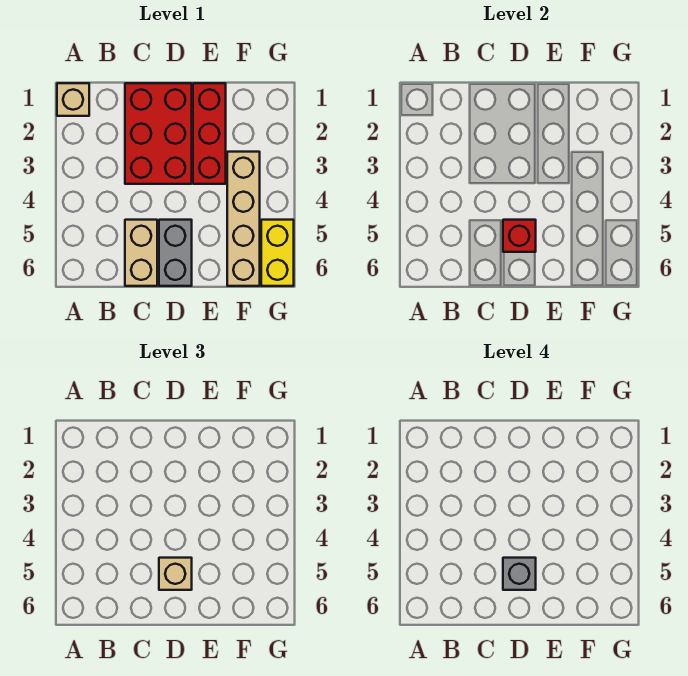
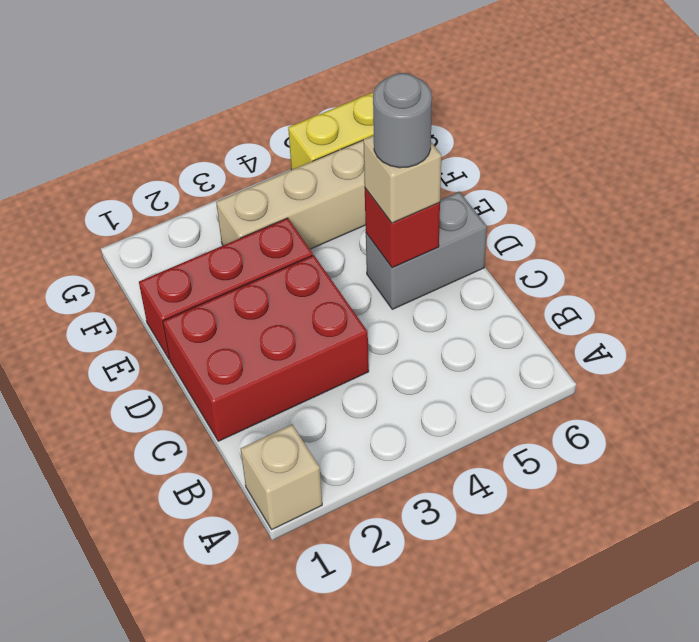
tan brick C5:C6 level 1 -> none
grey brick D5 level 4 -> grey round brick D5 level 4

